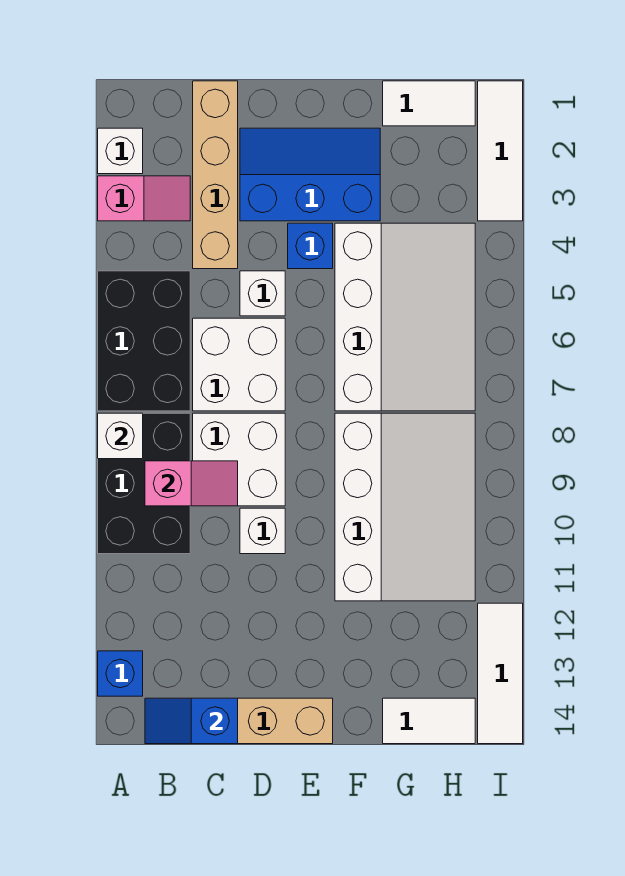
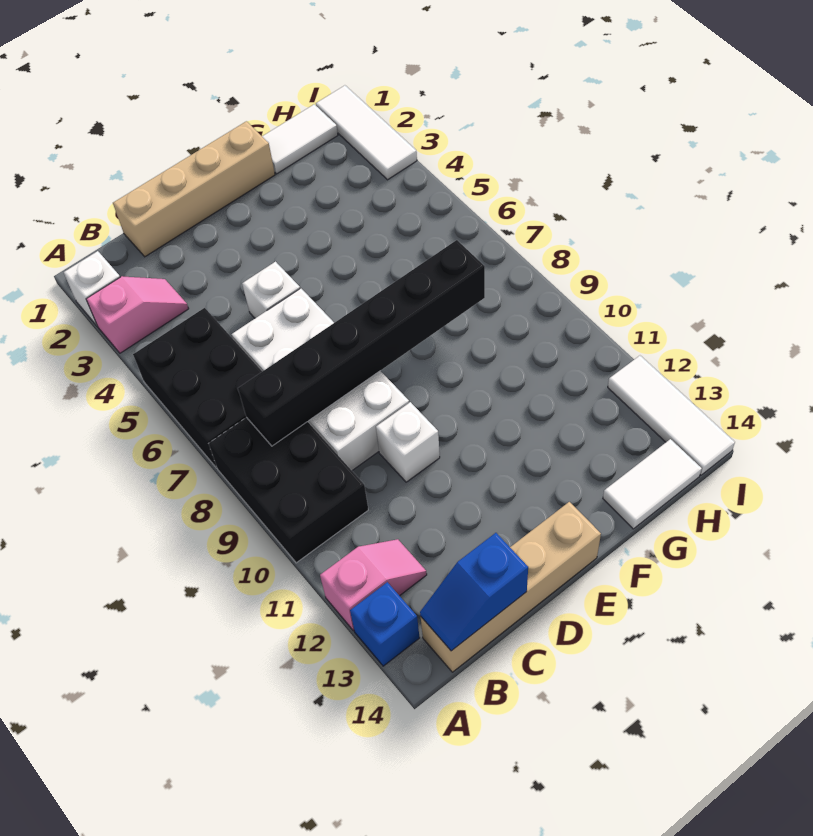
white brick A8 level 2 -> none
none -> black brick B8:G8 level 2
pink slope B9:C9 level 2 top B -> pink slope A12:B12 level 1 top A
tan brick C1:C4 level 1 -> tan brick C1:F1 level 1
blue slope D2:F3 level 1 top 3 -> none
blue brick E4 level 1 -> none
white slope F4:H7 level 1 top F -> none
white slope F8:H11 level 1 top F -> none

